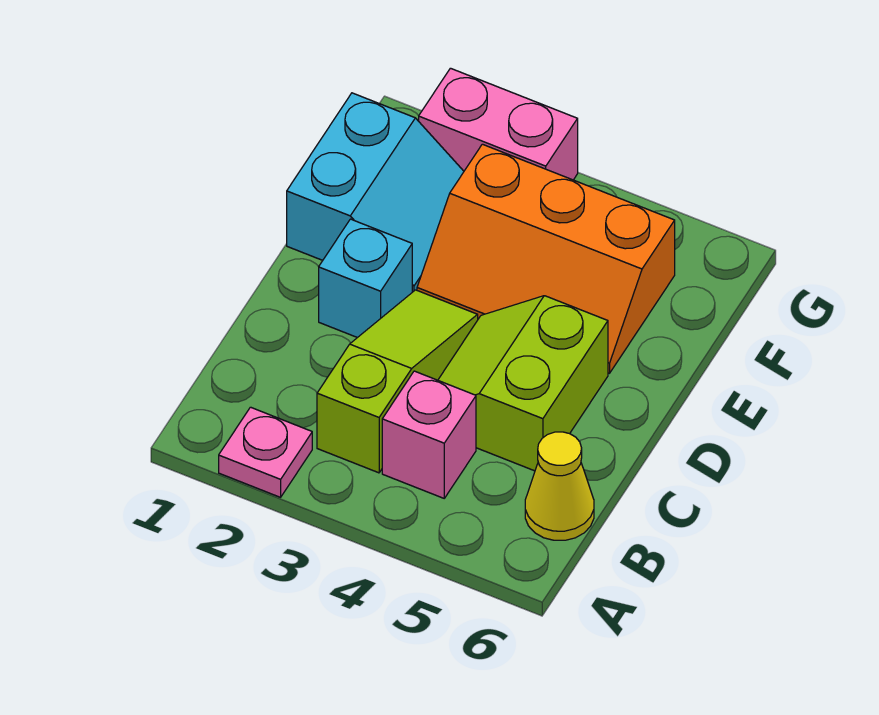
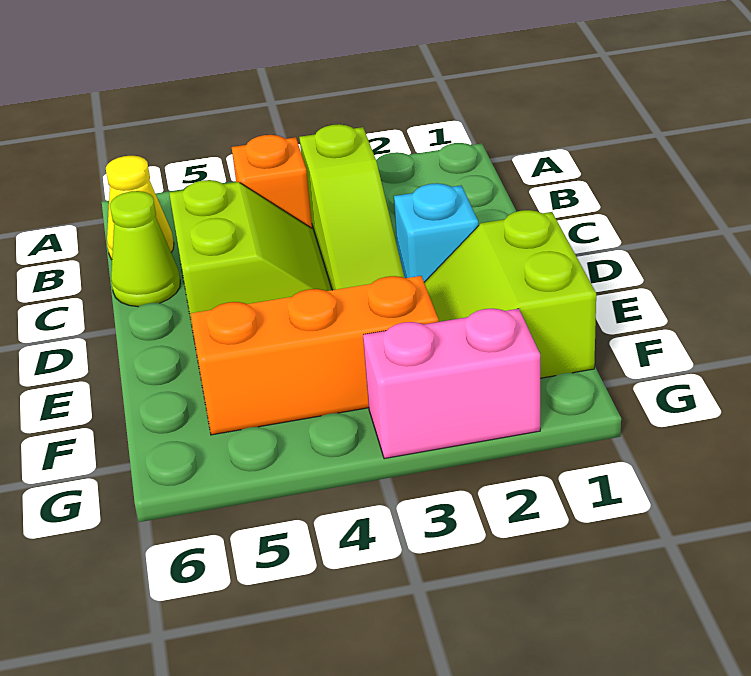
pink plate A2 level 1 -> none
pink brick B4 level 1 -> orange brick B4 level 1
none -> lime cone C6 level 1
cyan slope E1:F2 level 1 top 1 -> lime slope E1:F2 level 1 top 1

